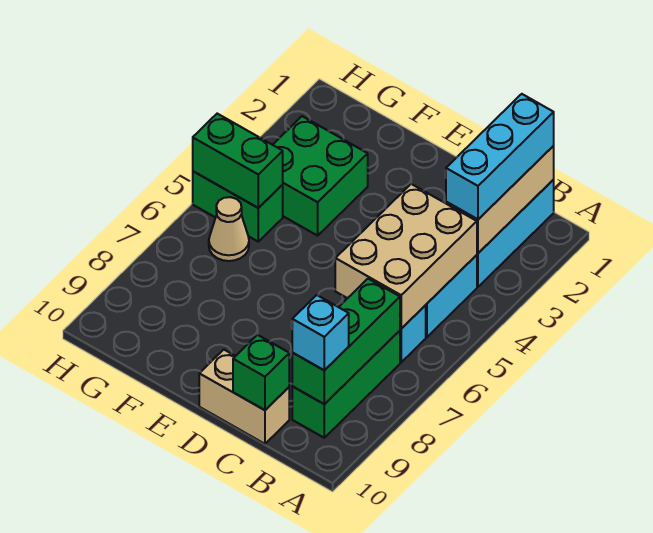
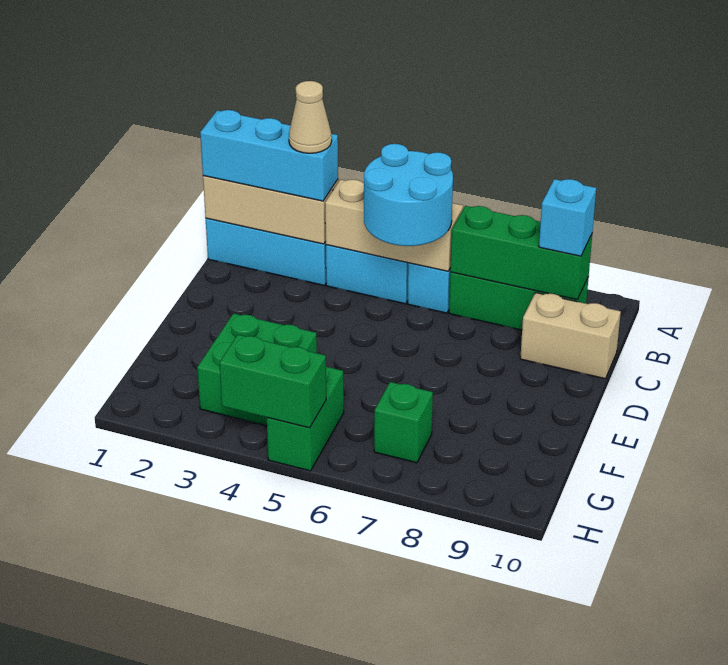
tan brick B4:C6 level 2 -> tan brick B4:B6 level 2
none -> cyan round brick B5:C6 level 3
tan brick C10:D10 level 1 -> tan brick C9:C10 level 1
green brick C10 level 2 -> green brick G7 level 1
green brick G5:H5 level 2 -> green brick H4:H5 level 2
tan cone G6 level 1 -> tan cone B3 level 4

